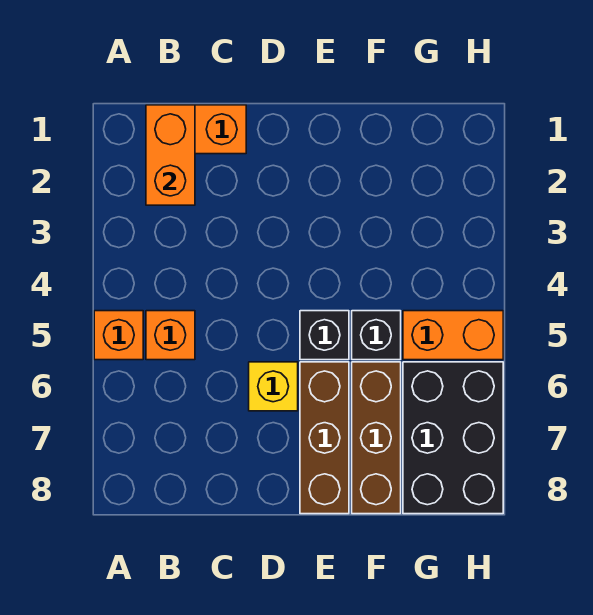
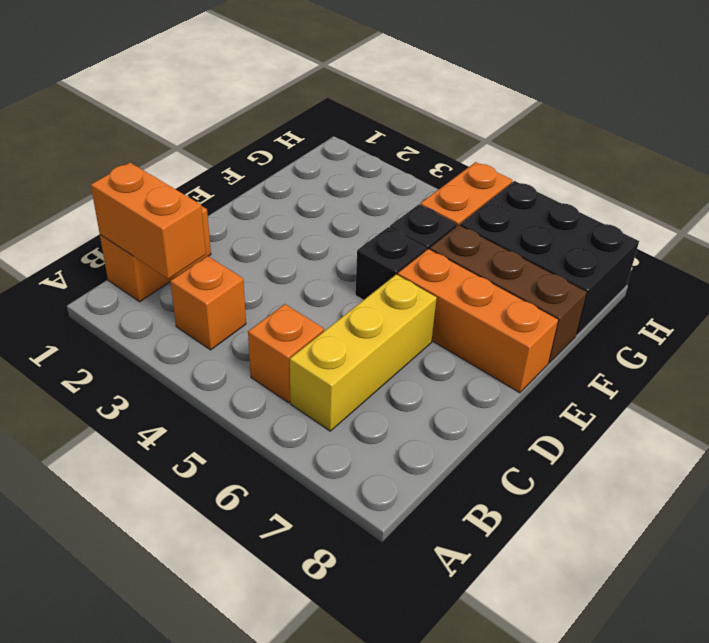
orange brick A5 level 1 -> orange brick B3 level 1
yellow brick D6 level 1 -> yellow brick B6:D6 level 1
brown brick E6:E8 level 1 -> orange brick E6:E8 level 1

